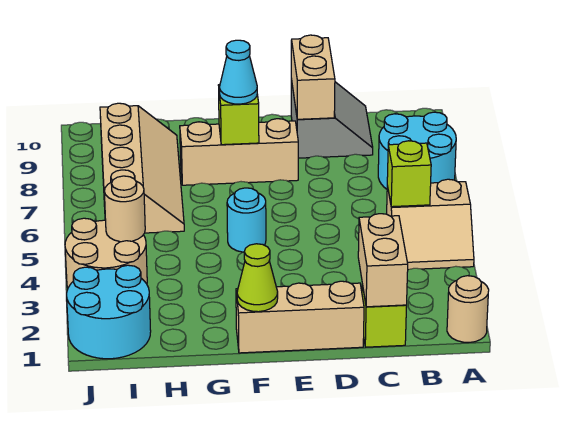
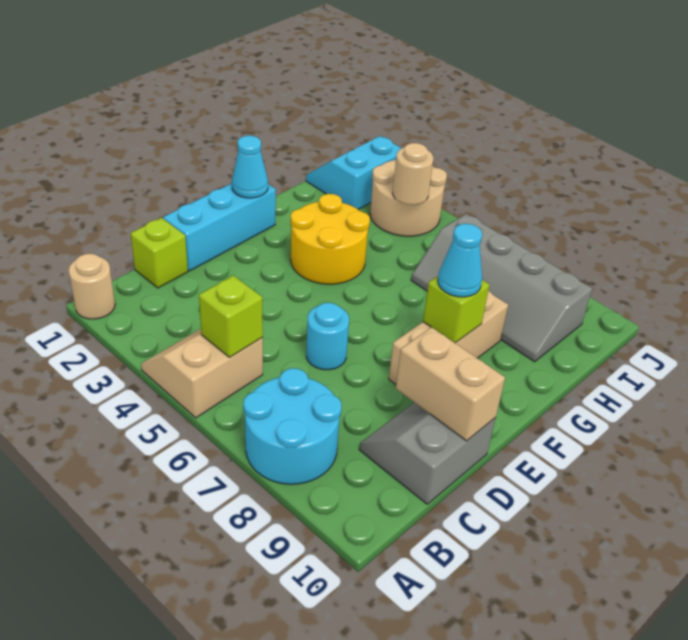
tan brick C1:C2 level 2 -> none
grey slope C9:D10 level 1 top D -> grey slope C9:D10 level 1 top 10
tan brick D1:F1 level 1 -> cyan brick D1:F1 level 1
lime cone F1 level 2 -> cyan cone F1 level 2
none -> yellow round brick F3:G4 level 1
cyan round brick F5 level 1 -> cyan round brick D6 level 1
tan slope H6:I9 level 1 top I -> grey slope H6:I9 level 1 top I
cyan round brick I1:J2 level 1 -> cyan slope I1:J2 level 1 top 2

